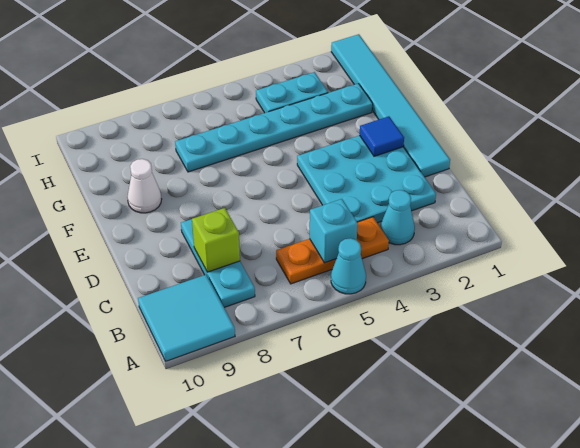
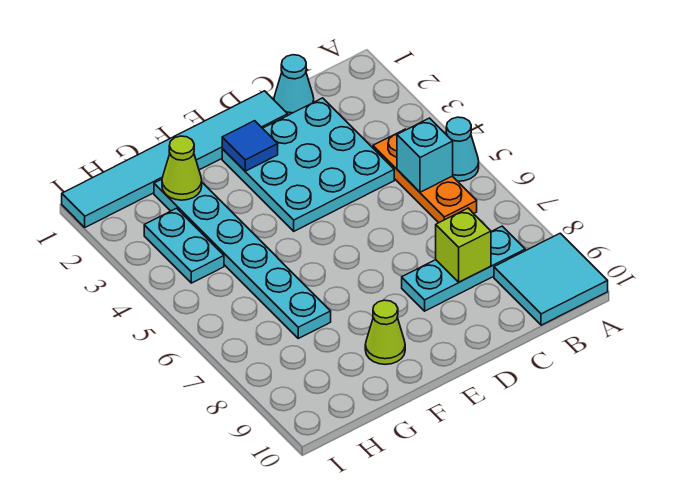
cyan cone B3 level 1 -> cyan cone C1 level 1
white cone F9 level 1 -> lime cone F9 level 1
none -> lime cone G2 level 2

